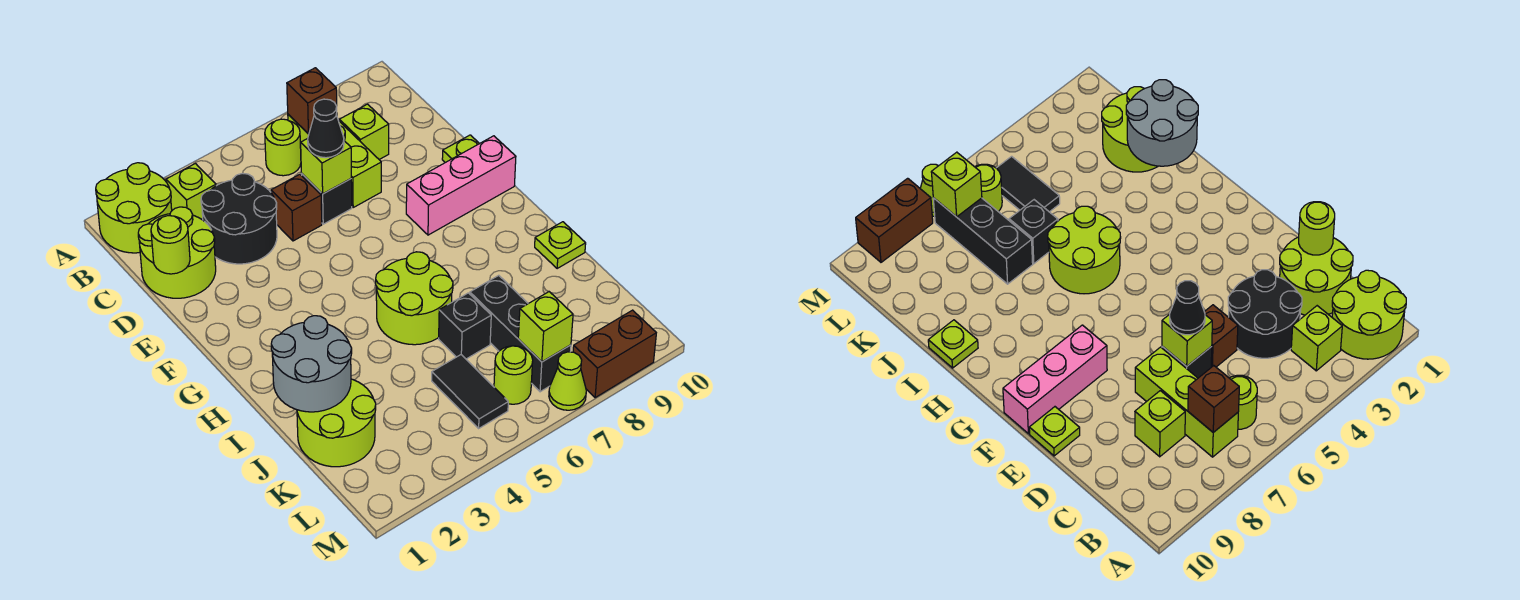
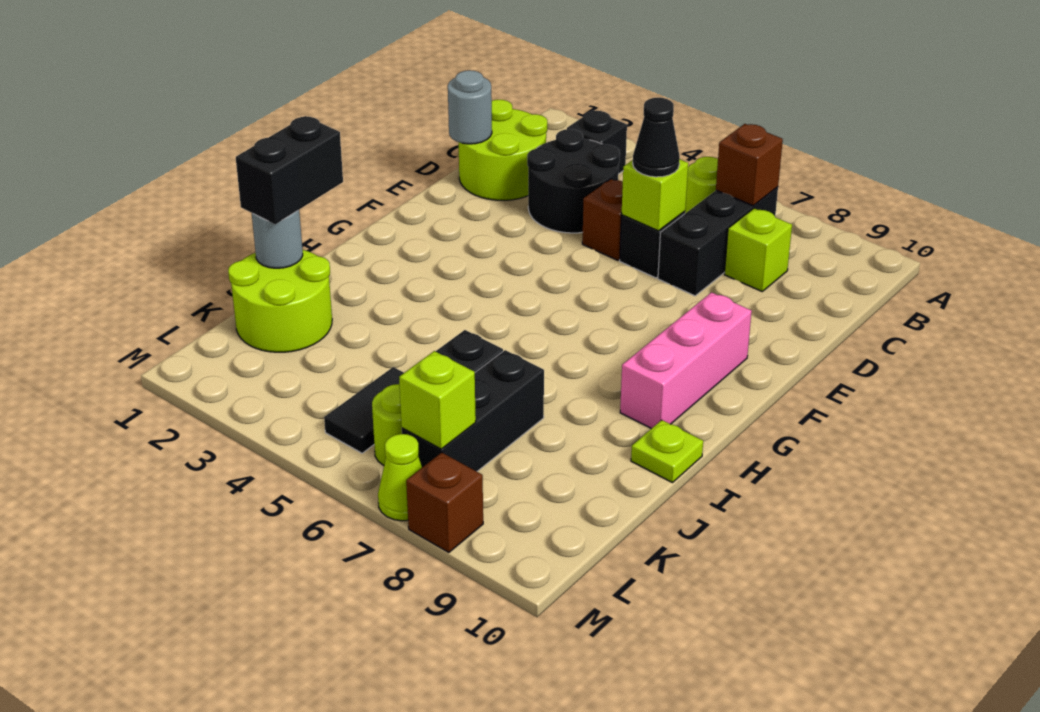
lime round brick A1:B2 level 1 -> none
lime brick B3 level 1 -> black brick B3 level 1
lime brick B7:D7 level 1 -> black brick B7:D7 level 1
lime round brick D1 level 2 -> grey round brick D1 level 2
lime plate E10 level 1 -> none
pink brick F8:F10 level 1 -> pink brick F9:H9 level 1
lime round brick H5:I6 level 1 -> none
grey round brick I1:J2 level 2 -> grey round brick J1 level 2
none -> black brick I1:J1 level 3
brown brick M8:M9 level 1 -> brown brick M8 level 1

